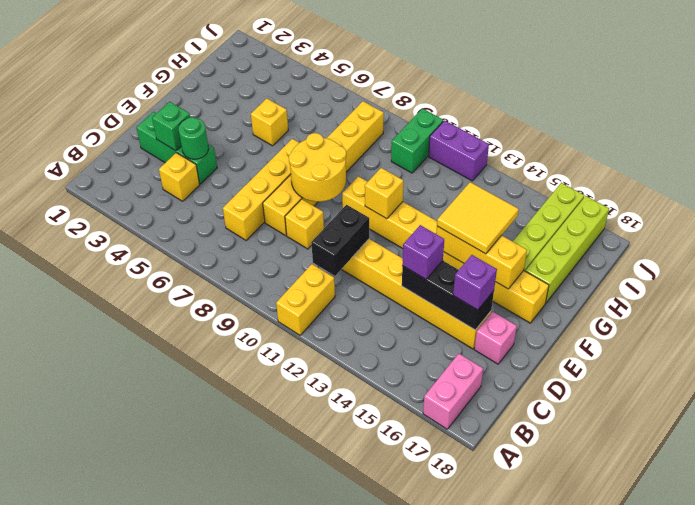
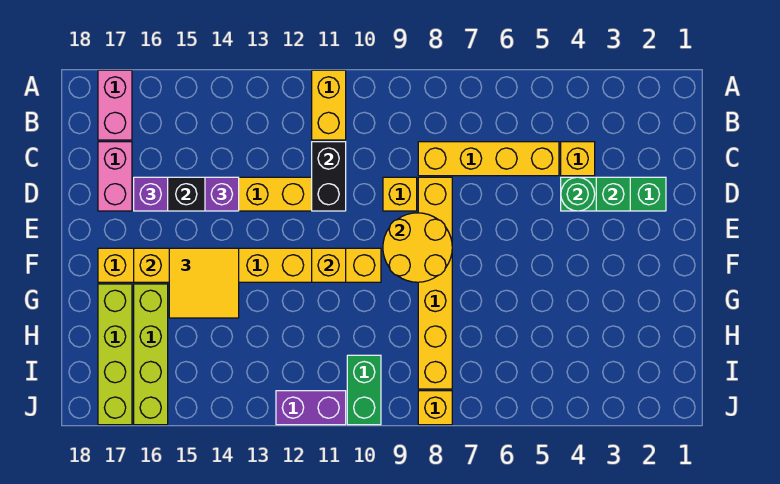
yellow brick C7:F7 level 1 -> yellow brick C5:C8 level 1
pink brick D17 level 1 -> pink brick C17:D17 level 1
yellow brick G5 level 1 -> yellow brick J8 level 1

